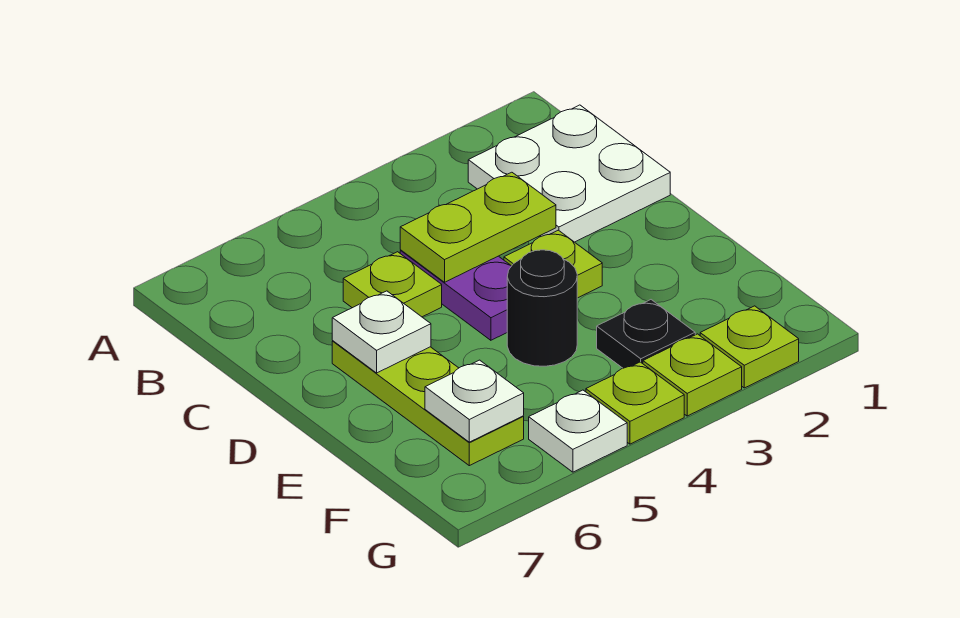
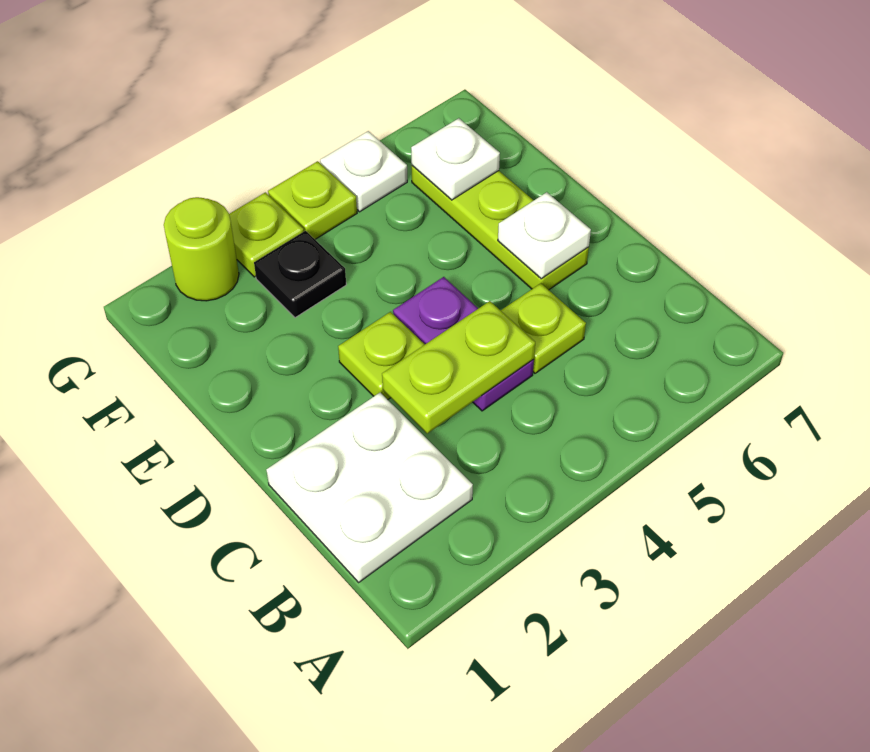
black round brick E4 level 1 -> none
lime plate G2 level 1 -> lime round brick G2 level 1

